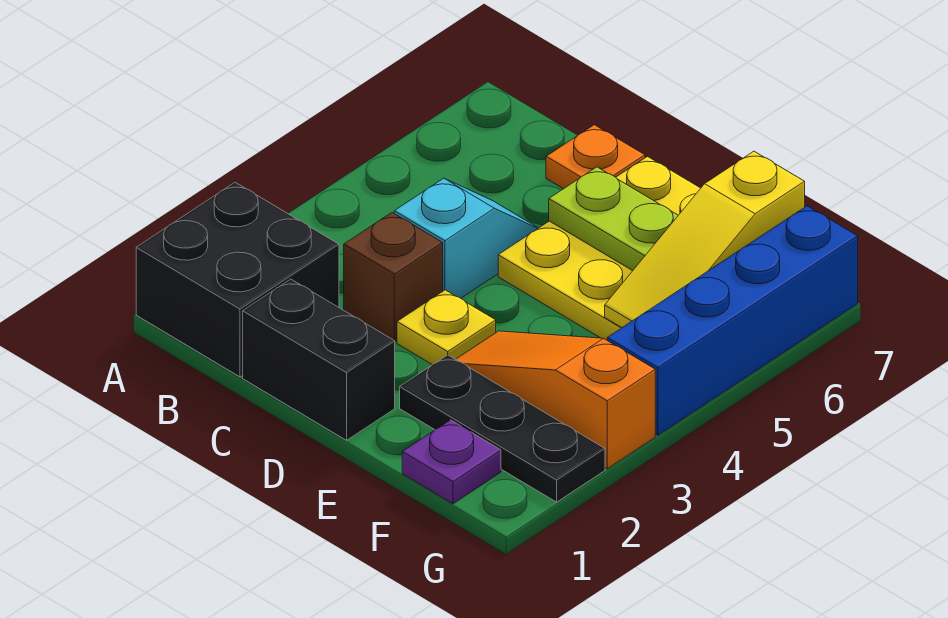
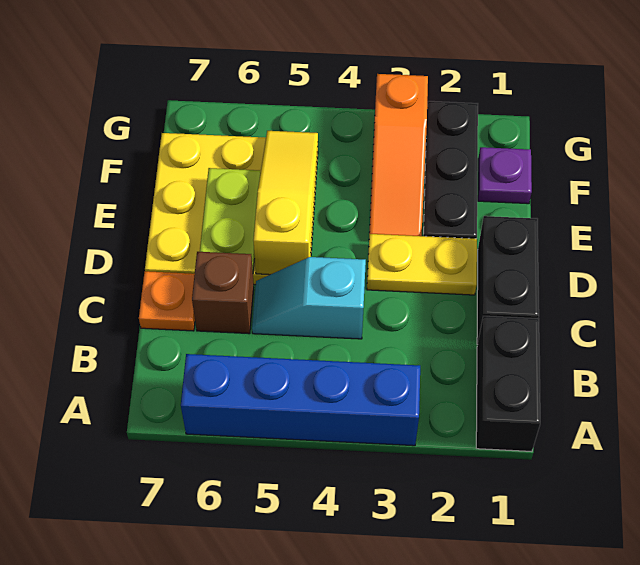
black brick A1:B2 level 1 -> black brick A1:B1 level 1
brown brick C3 level 1 -> brown brick C6 level 1
yellow plate D3 level 1 -> yellow plate D2:D3 level 1
yellow slope F5:F7 level 2 top 7 -> yellow slope D5:F5 level 2 top D
blue brick G4:G7 level 1 -> blue brick A3:A6 level 1

